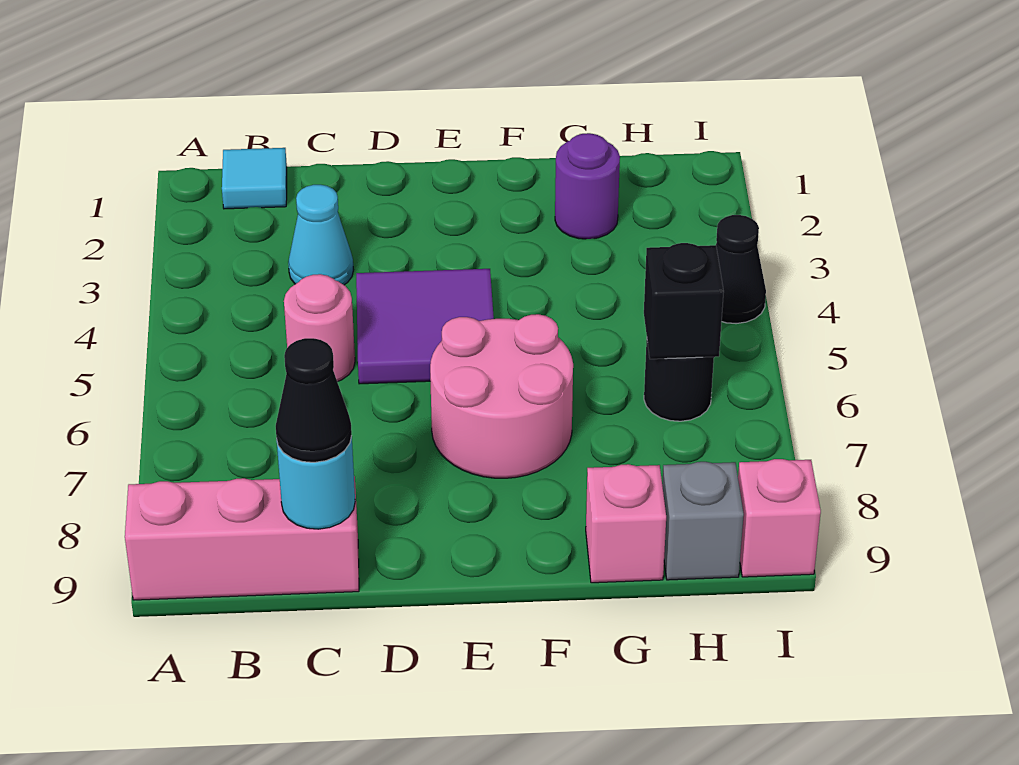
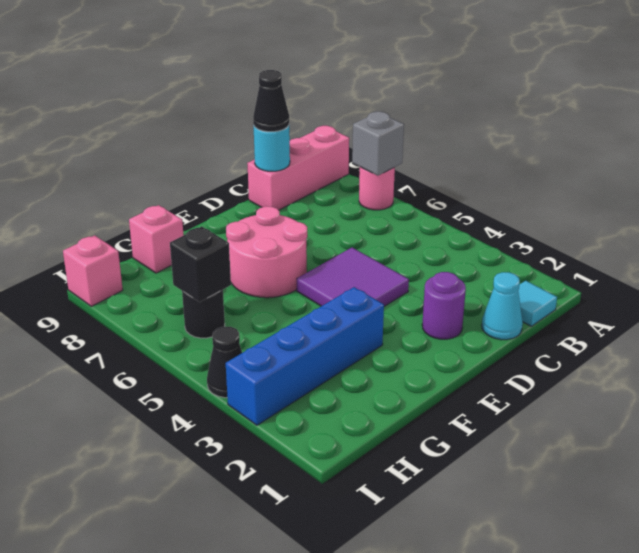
cyan cone C3 level 1 -> cyan cone C1 level 1
pink round brick C5 level 1 -> pink round brick A7 level 1
none -> blue brick F3:I3 level 1
purple round brick G2 level 1 -> purple round brick D2 level 1
grey brick H9 level 1 -> grey brick A7 level 2

